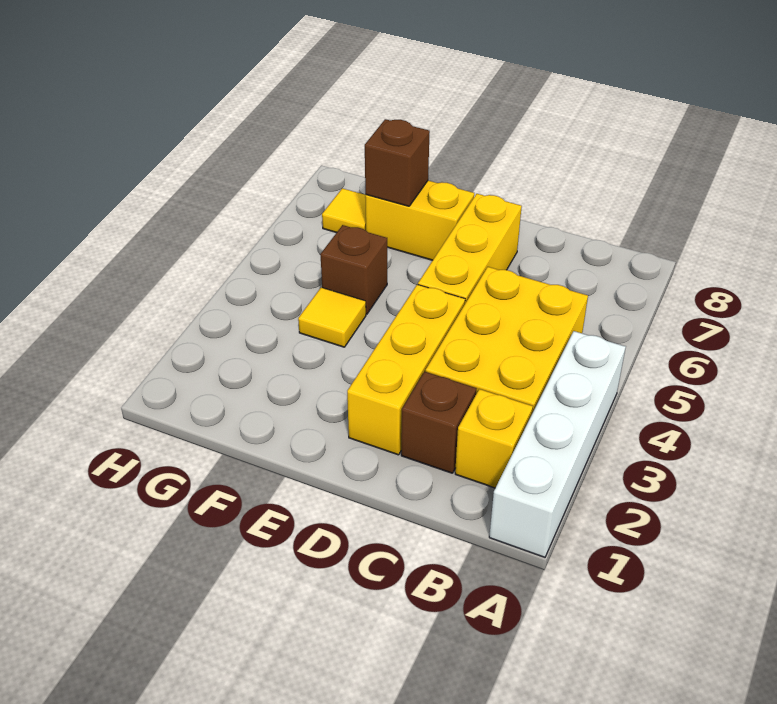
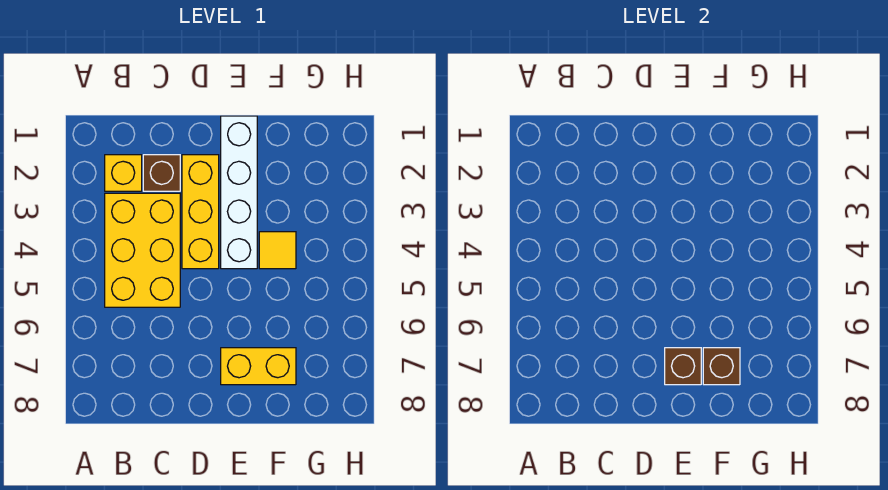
white brick A1:A4 level 1 -> white brick E1:E4 level 1
yellow brick D5:D7 level 1 -> none
brown brick F5 level 1 -> brown brick E7 level 2
yellow tile G7 level 1 -> none

